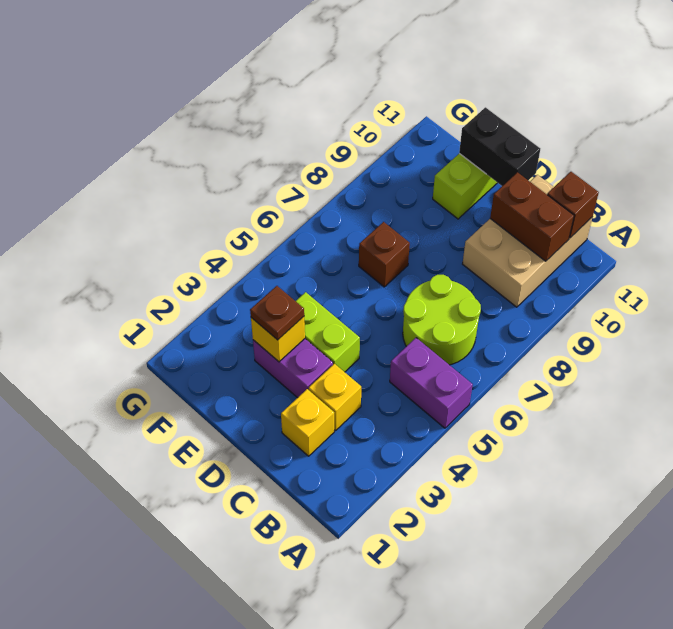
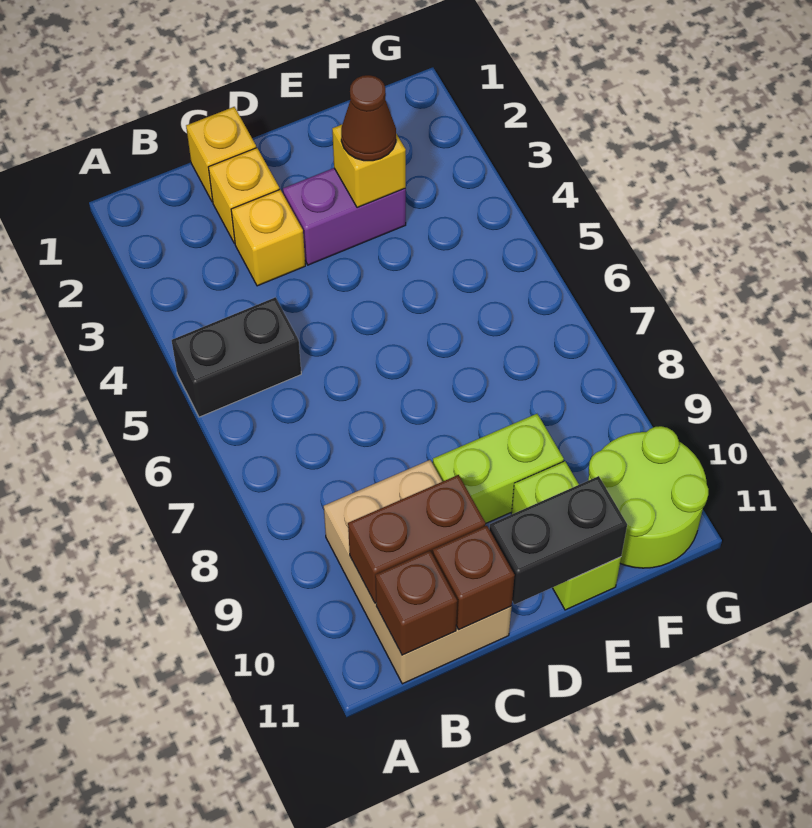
purple brick A5:B5 level 1 -> black brick A5:B5 level 1
lime round brick B6:C7 level 1 -> lime round brick F10:G11 level 1
none -> yellow brick C1 level 1
lime brick D4:E4 level 1 -> lime brick D9:E9 level 1
brown plate E3 level 3 -> brown cone E3 level 3
brown brick E7 level 1 -> brown brick C11 level 2

